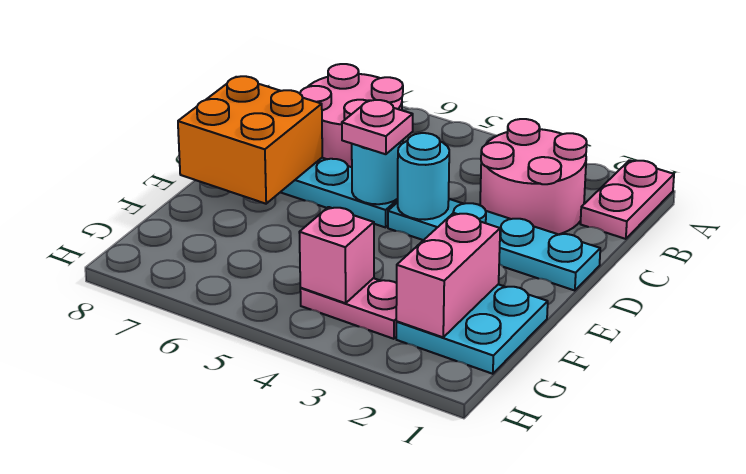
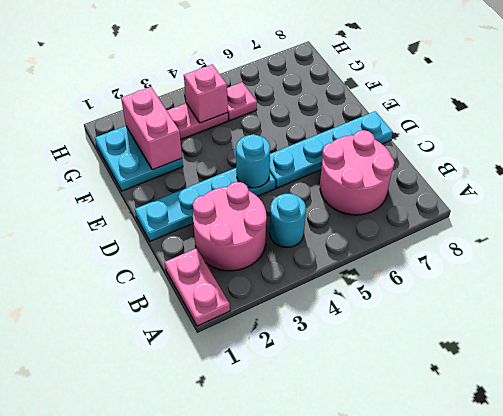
cyan round brick D5 level 2 -> cyan round brick B4 level 1
pink plate D5 level 3 -> pink plate G5 level 1
orange brick D7:E8 level 2 -> none

